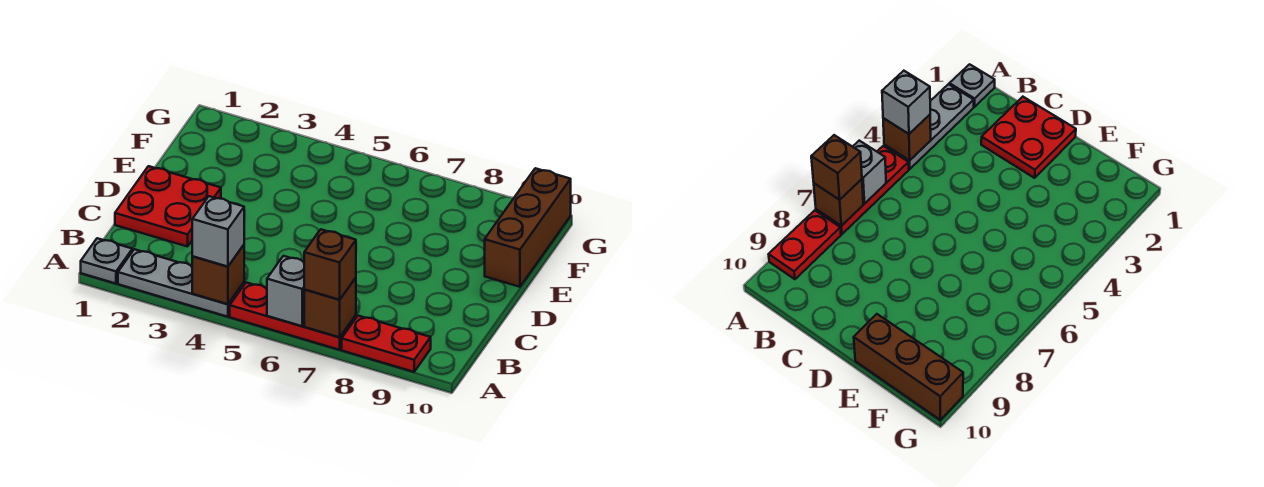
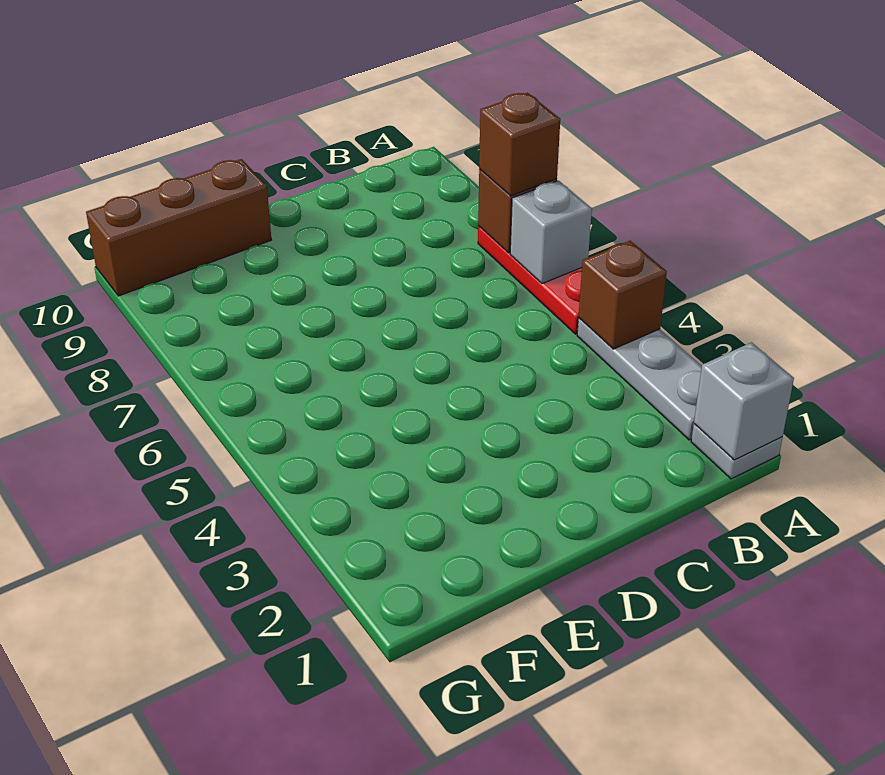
grey brick A4 level 3 -> grey brick A1 level 2
red plate A8:A9 level 1 -> none
red plate C1:D2 level 1 -> none

